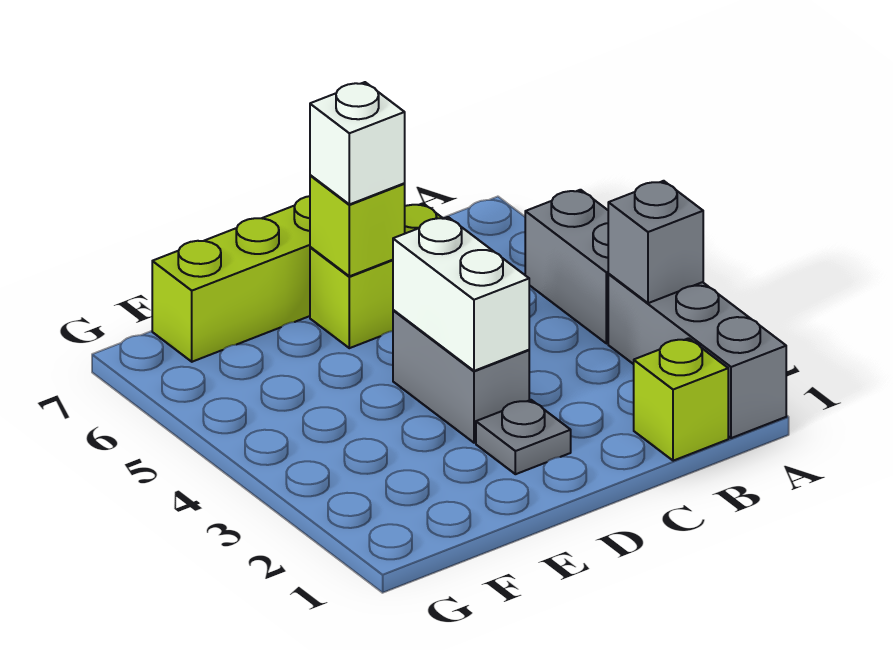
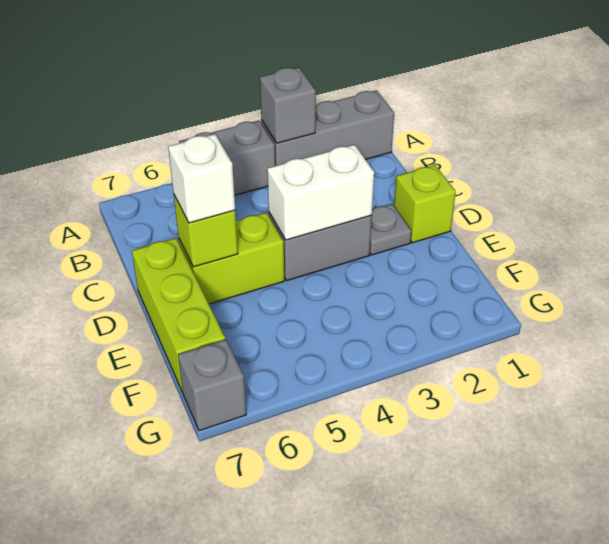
lime brick B1 level 1 -> lime brick D1 level 1
lime brick C6:D6 level 1 -> lime brick D5:D6 level 1
none -> grey brick G7 level 1

